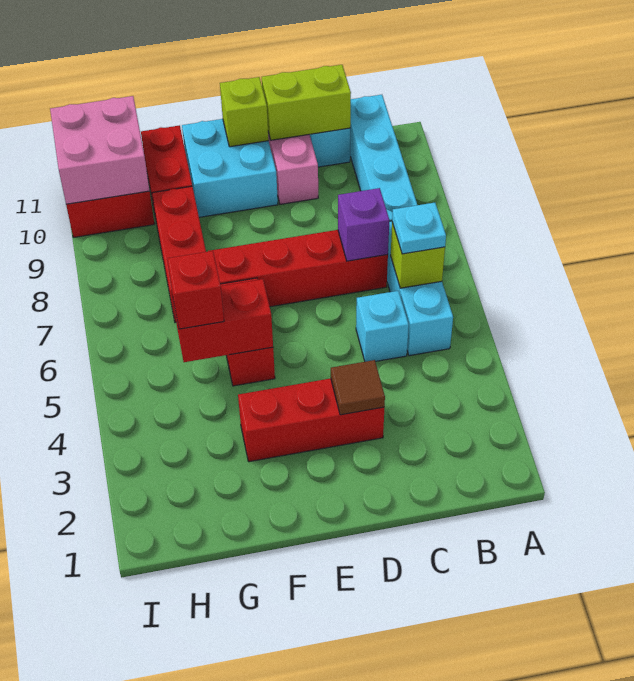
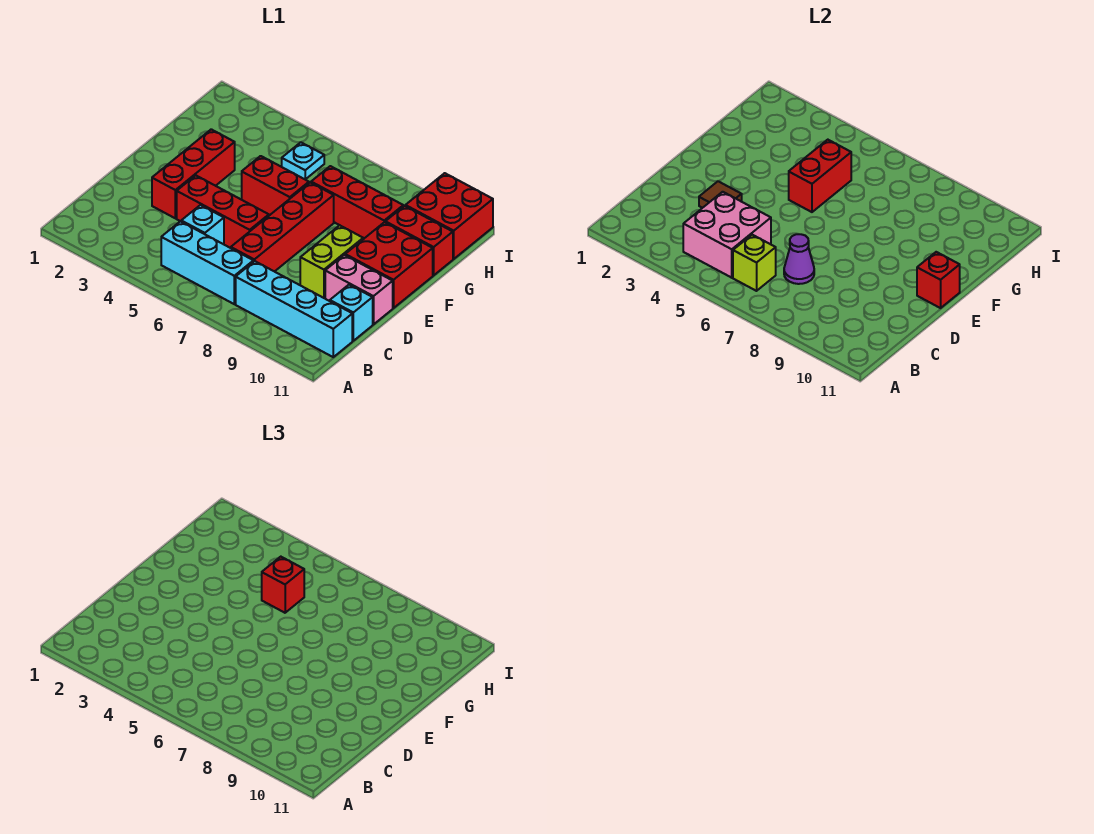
cyan plate B6 level 3 -> cyan plate H5 level 1
purple brick C7 level 2 -> purple cone C7 level 2
lime brick C11:D11 level 2 -> lime brick D9:E9 level 1
none -> red brick D4:D6 level 1
cyan brick E10:F11 level 1 -> red brick E10:F11 level 1
lime brick E11 level 2 -> red brick E11 level 2
pink brick H10:I11 level 2 -> pink brick B4:C5 level 2

